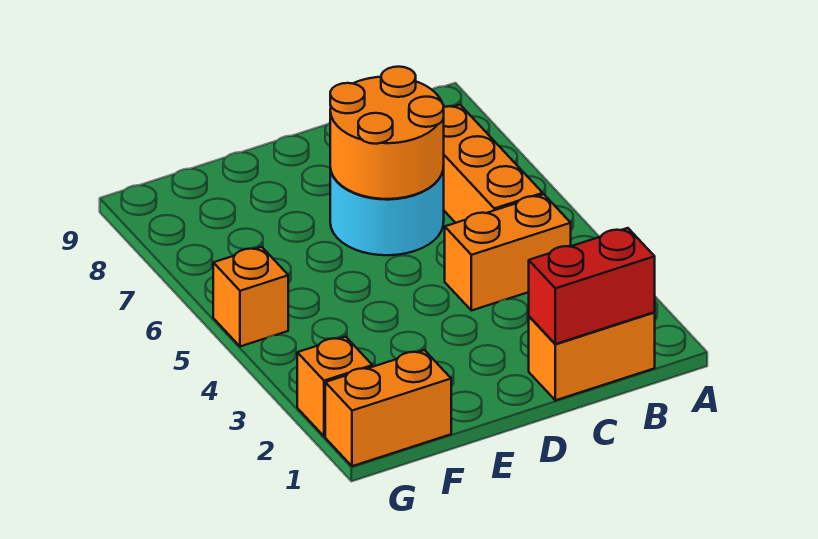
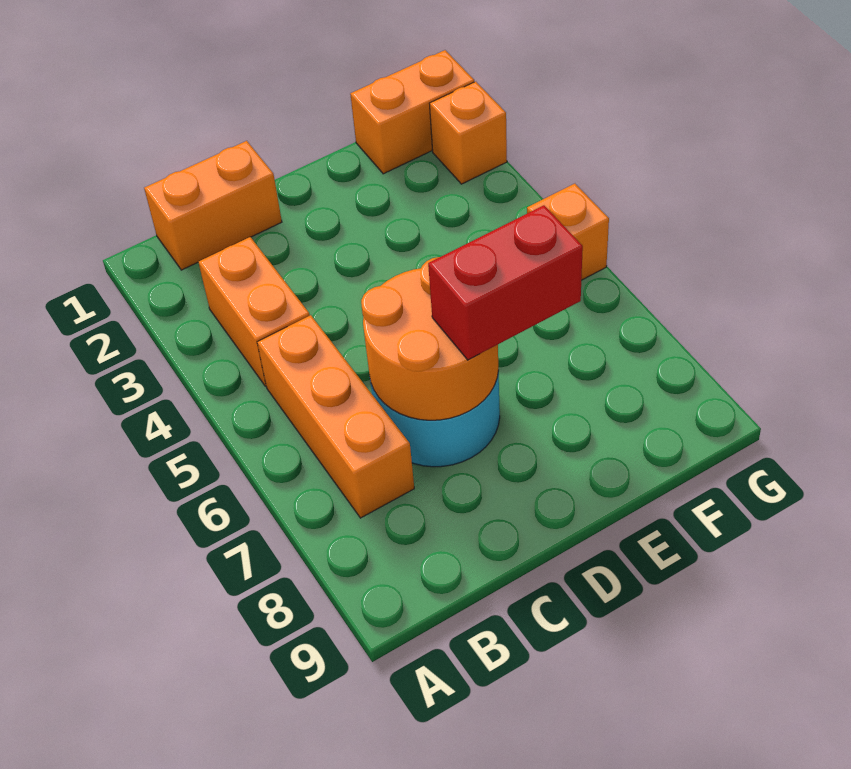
red brick B1:C1 level 2 -> red brick D7:E7 level 3
orange brick B4:C4 level 1 -> orange brick B3:B4 level 1

